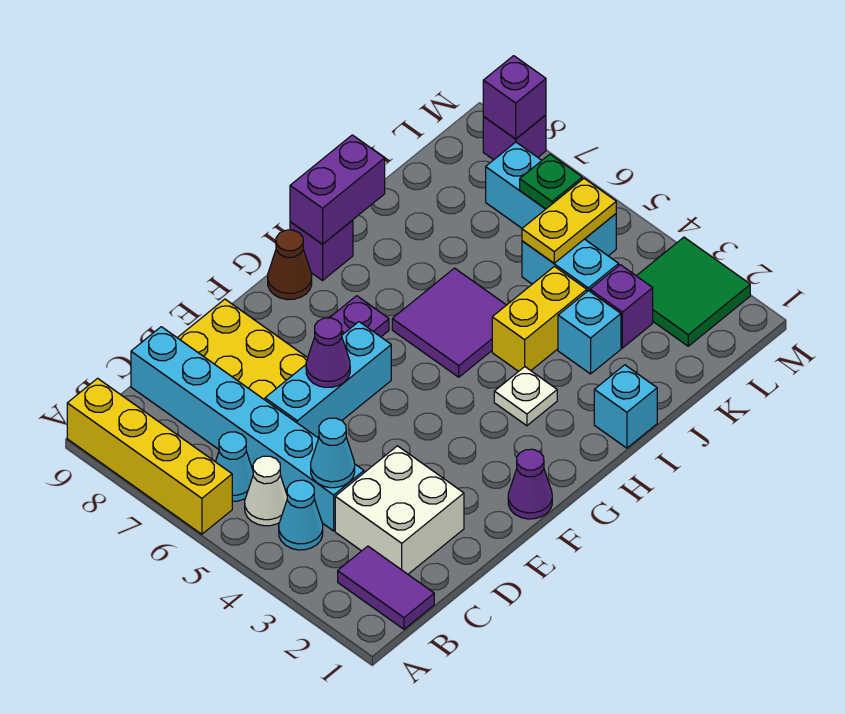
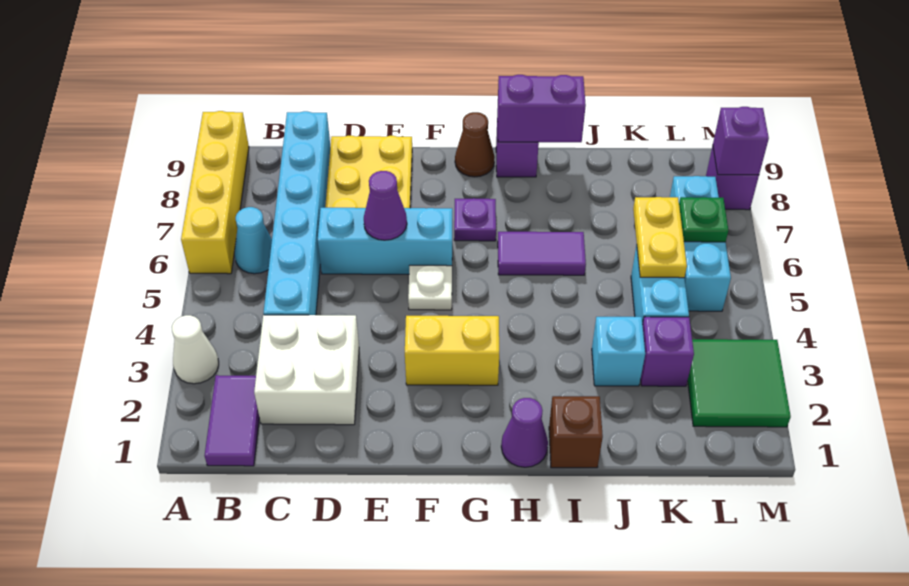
cyan cone B4 level 1 -> none
white cone B5 level 1 -> white cone A3 level 1
cyan cone C4 level 2 -> none
purple cone F1 level 1 -> purple cone H1 level 1
white plate H3 level 1 -> white plate F5 level 1
purple tile H5:I6 level 1 -> purple tile H6:I6 level 1
cyan brick I1 level 1 -> brown brick I1 level 1
yellow brick I4:J4 level 1 -> yellow brick F3:G3 level 1
yellow plate K5:L5 level 2 -> yellow plate K5:K6 level 2

